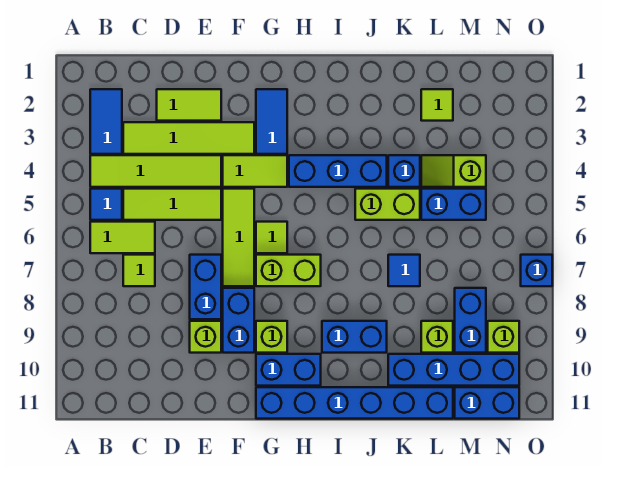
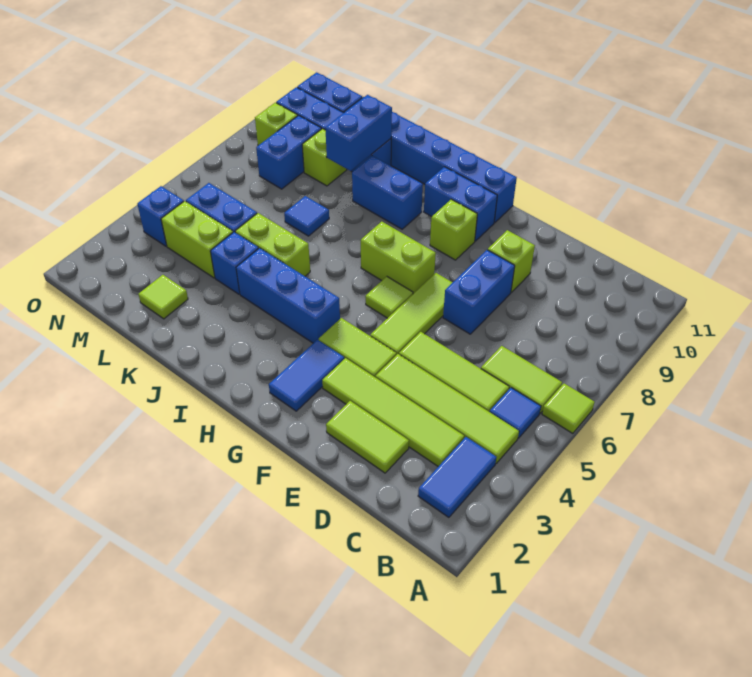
lime tile C7 level 1 -> lime tile A6 level 1
blue brick F8:F9 level 1 -> blue brick K9:K10 level 2
lime slope L4:M4 level 1 top M -> lime brick L4:M4 level 1
blue brick O7 level 1 -> blue brick N4 level 1

